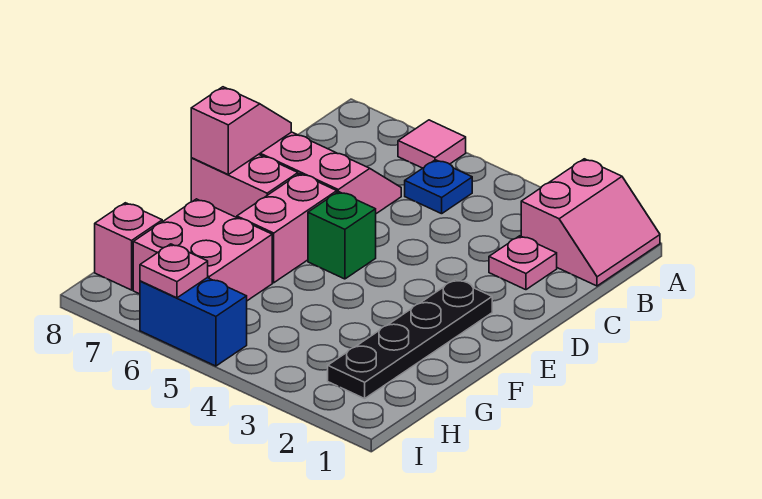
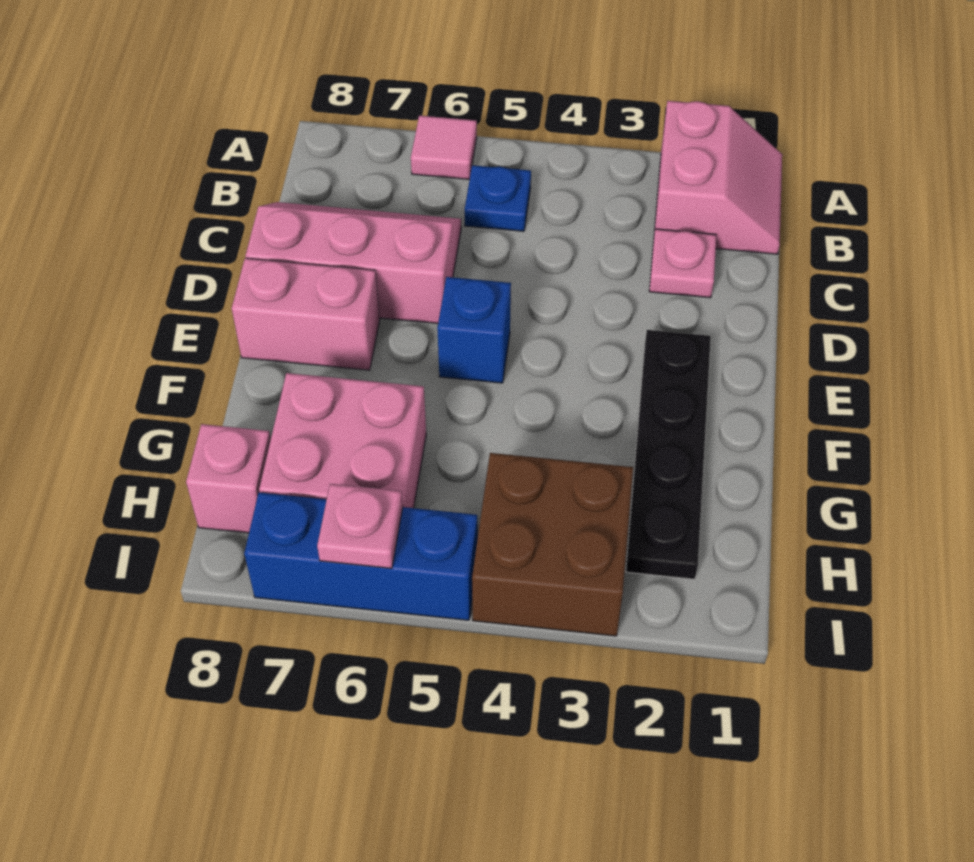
pink slope D8:E8 level 2 top E -> none
green brick E5 level 1 -> blue brick E5 level 1
pink brick E6:F6 level 1 -> none
none -> brown brick H3:I4 level 1
blue brick I5:I6 level 1 -> blue brick I5:I7 level 1

